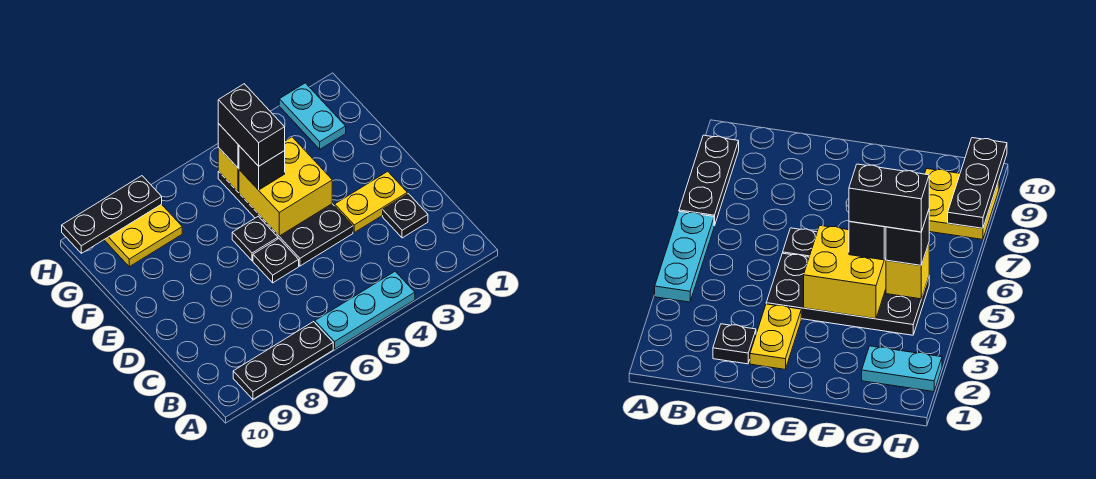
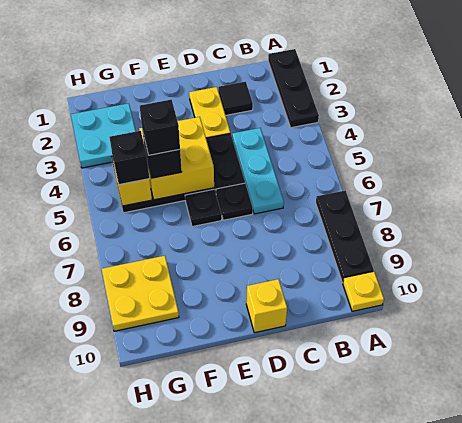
cyan plate A4:A6 level 1 -> cyan plate C4:C6 level 1
none -> yellow plate A10 level 1
black plate C2 level 1 -> black tile C2 level 1
none -> yellow brick D10 level 1
black brick F5:G5 level 4 -> black brick F5 level 4
cyan plate G2:H2 level 1 -> cyan plate G2:H3 level 1
black plate H8:H10 level 2 -> black plate A1:A3 level 1

